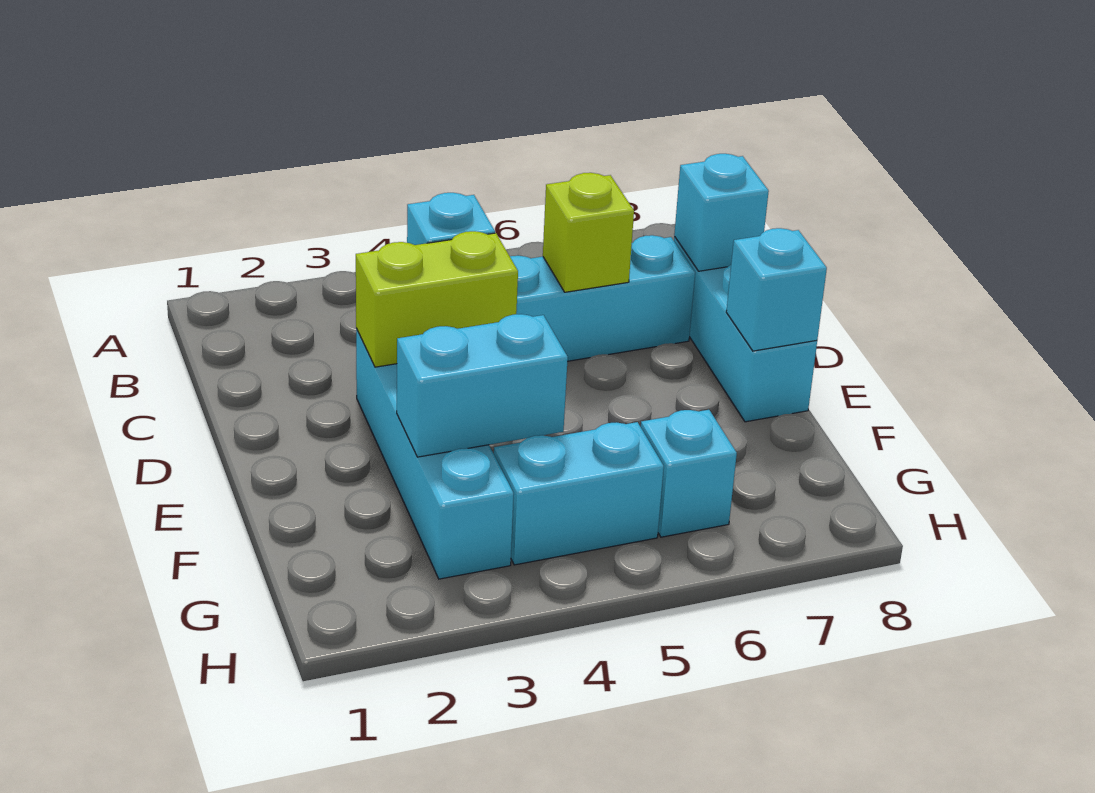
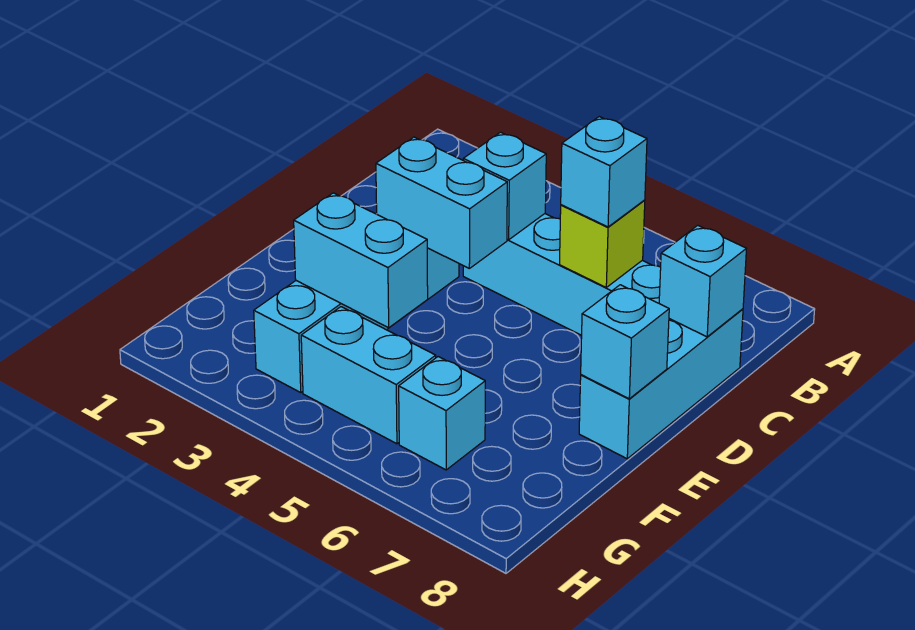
none -> cyan brick C6 level 3
lime brick D3:D4 level 2 -> cyan brick D3:D4 level 2

